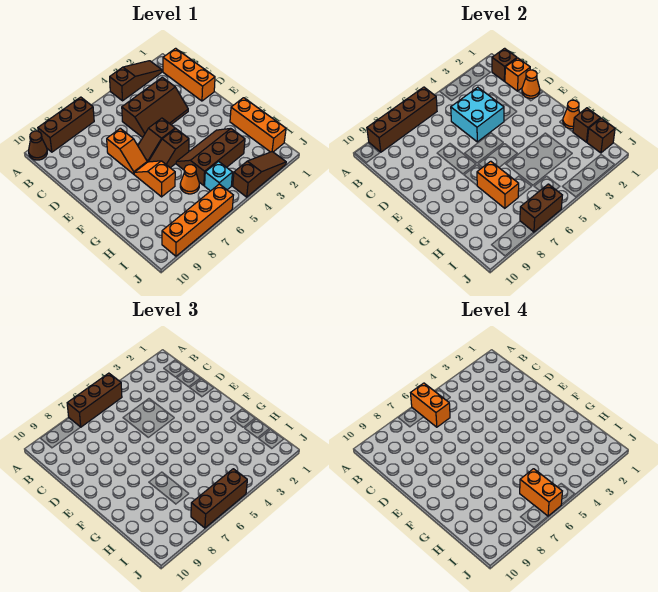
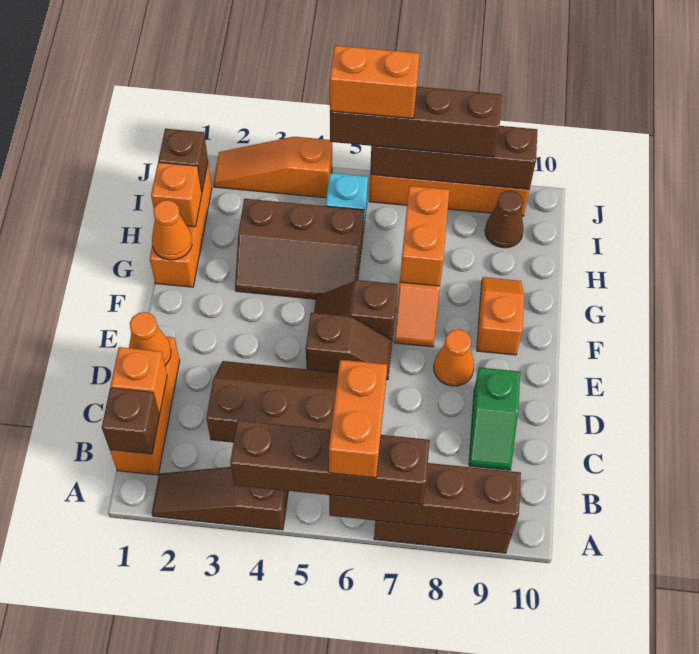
brown brick A5:A7 level 3 -> brown brick A4:A7 level 3
brown cone A10 level 1 -> brown cone I9 level 1
cyan brick C4:D5 level 2 -> none
none -> green slope C9:D9 level 1 top D
orange slope D7:E7 level 1 top D -> orange slope F9:G9 level 1 top F
brown slope F5:F6 level 1 top 5 -> brown slope F5:F6 level 1 top 6
brown brick H1 level 2 -> orange brick H1 level 2
orange cone H6 level 1 -> orange cone E8 level 1
orange brick I6:J6 level 4 -> orange brick J5:J6 level 4
brown slope J2:J4 level 1 top 4 -> orange slope J2:J4 level 1 top 4
brown brick J5:J7 level 3 -> brown brick J5:J8 level 3
brown brick J6:J7 level 2 -> brown brick J6:J9 level 2

